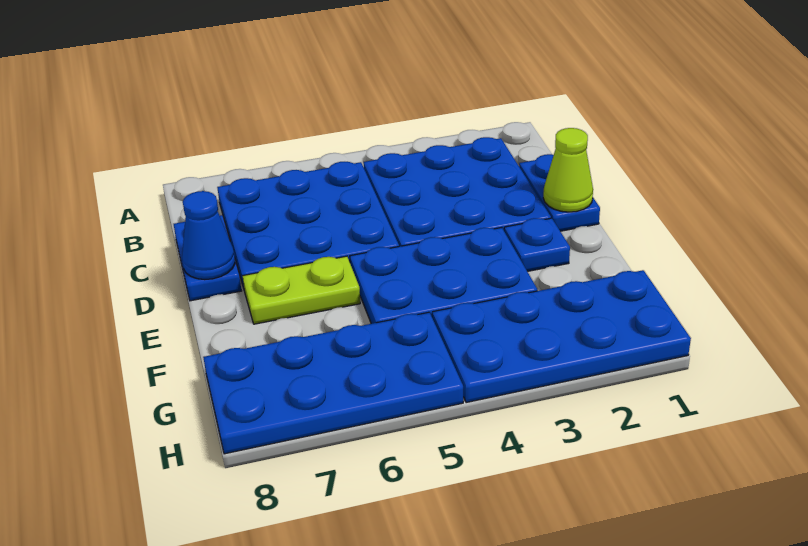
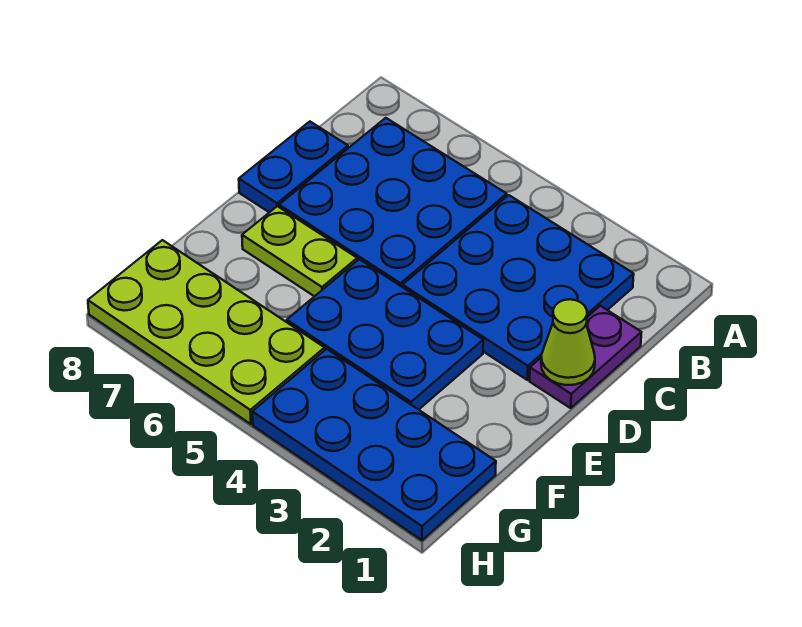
blue plate C1:D1 level 1 -> purple plate C1:D1 level 1
blue cone D8 level 2 -> none
blue plate E2 level 1 -> none
blue plate G5:H8 level 1 -> lime plate G5:H8 level 1

